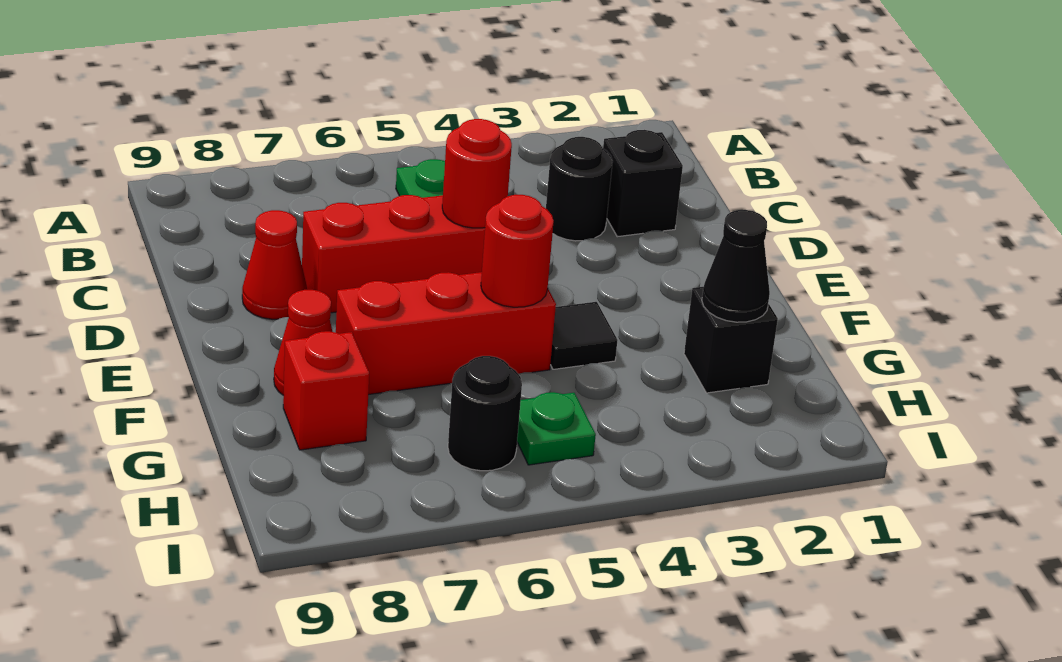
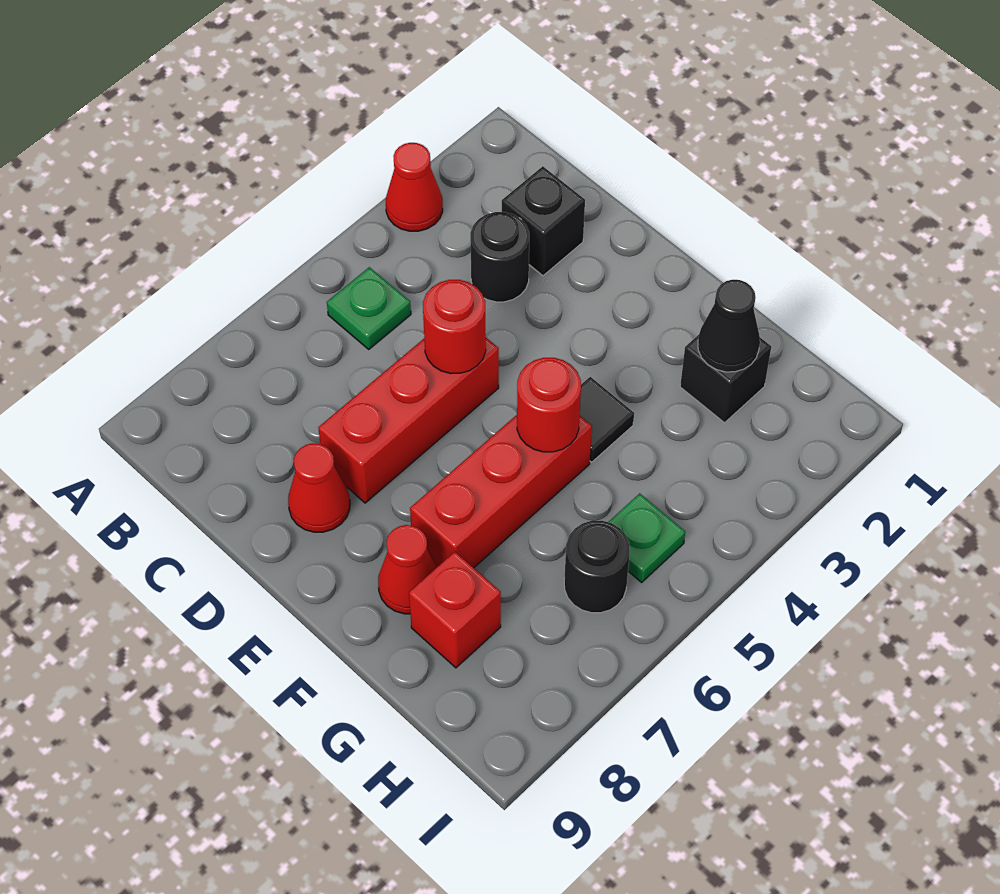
none -> red cone A3 level 1

